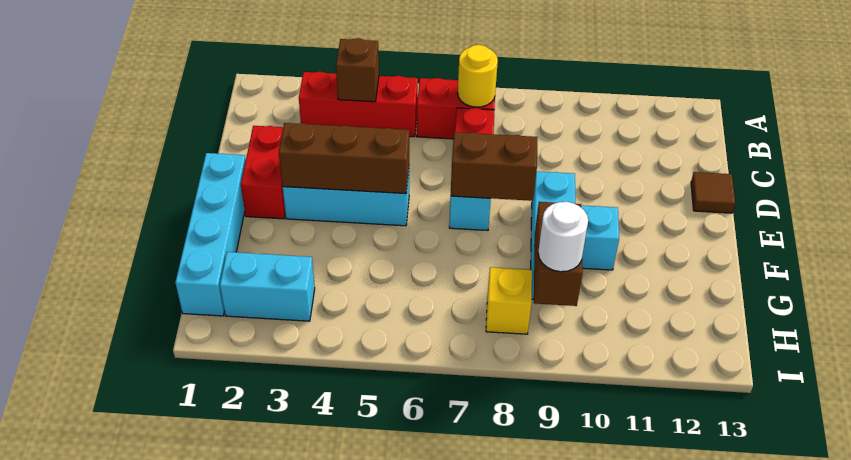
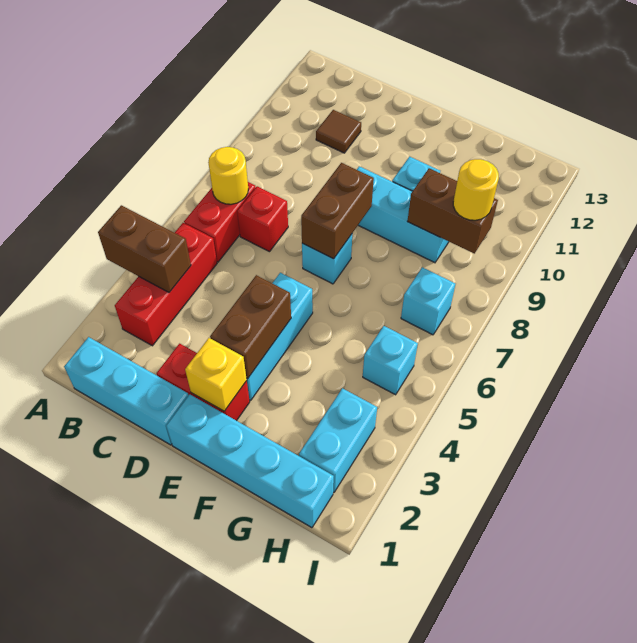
none -> cyan brick B1:D1 level 1
brown brick B4 level 2 -> brown brick A4:B4 level 2
brown tile D13 level 1 -> brown tile C11 level 1
brown brick E3:E5 level 2 -> brown brick E3:E4 level 2
none -> cyan brick H5 level 1
none -> cyan brick H7 level 1
yellow brick H8 level 1 -> yellow brick E2 level 2
white round brick H9 level 3 -> yellow round brick H9 level 3

